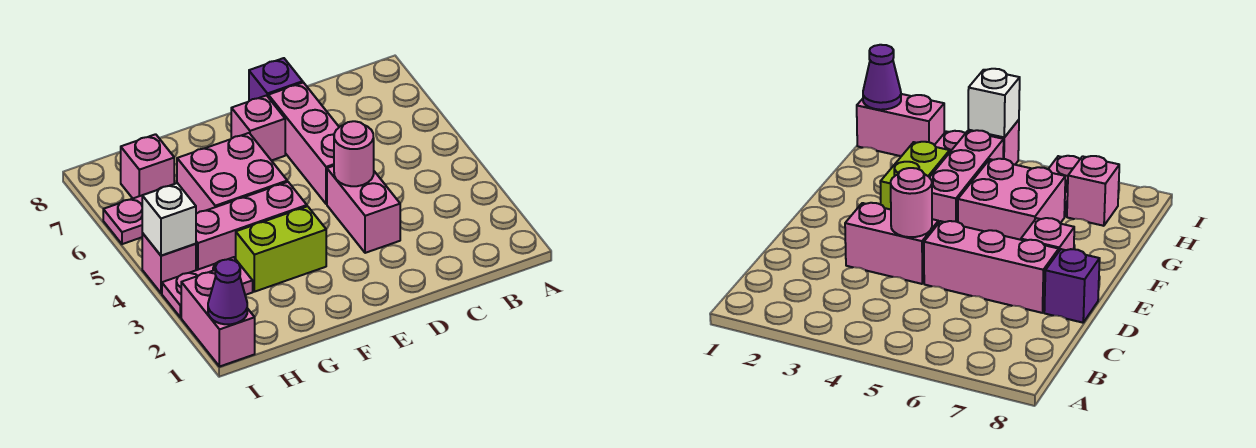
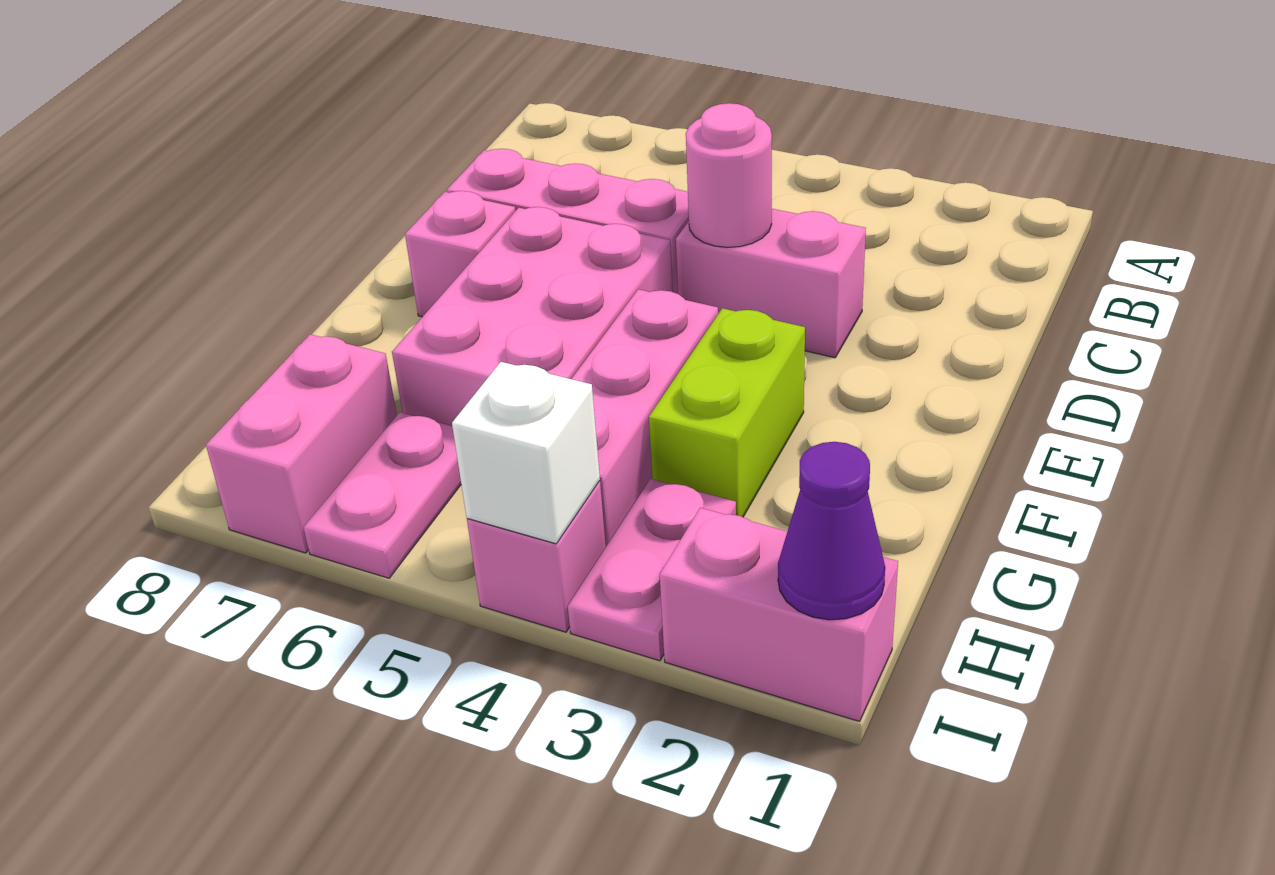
purple brick D8 level 1 -> none
pink brick F5:G6 level 1 -> pink brick E5:G6 level 1
pink brick H7 level 1 -> pink brick H7:I7 level 1

